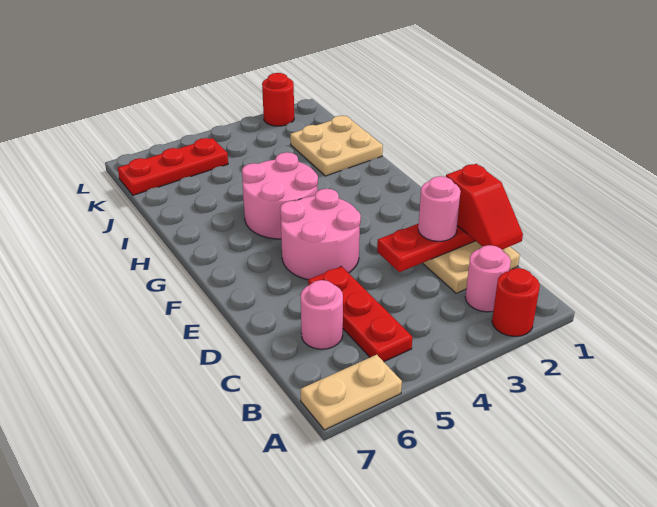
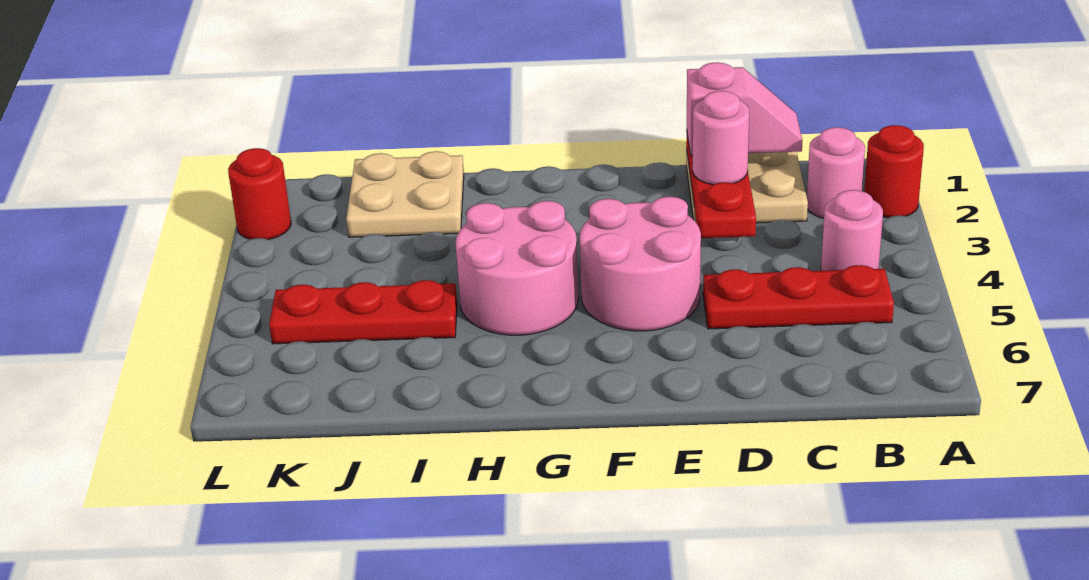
tan plate A6:A7 level 1 -> none
red slope C1:D1 level 3 top D -> pink slope C1:D1 level 3 top D
pink round brick C6 level 1 -> pink round brick B4 level 1
red plate K5:K7 level 1 -> red plate I5:K5 level 1

